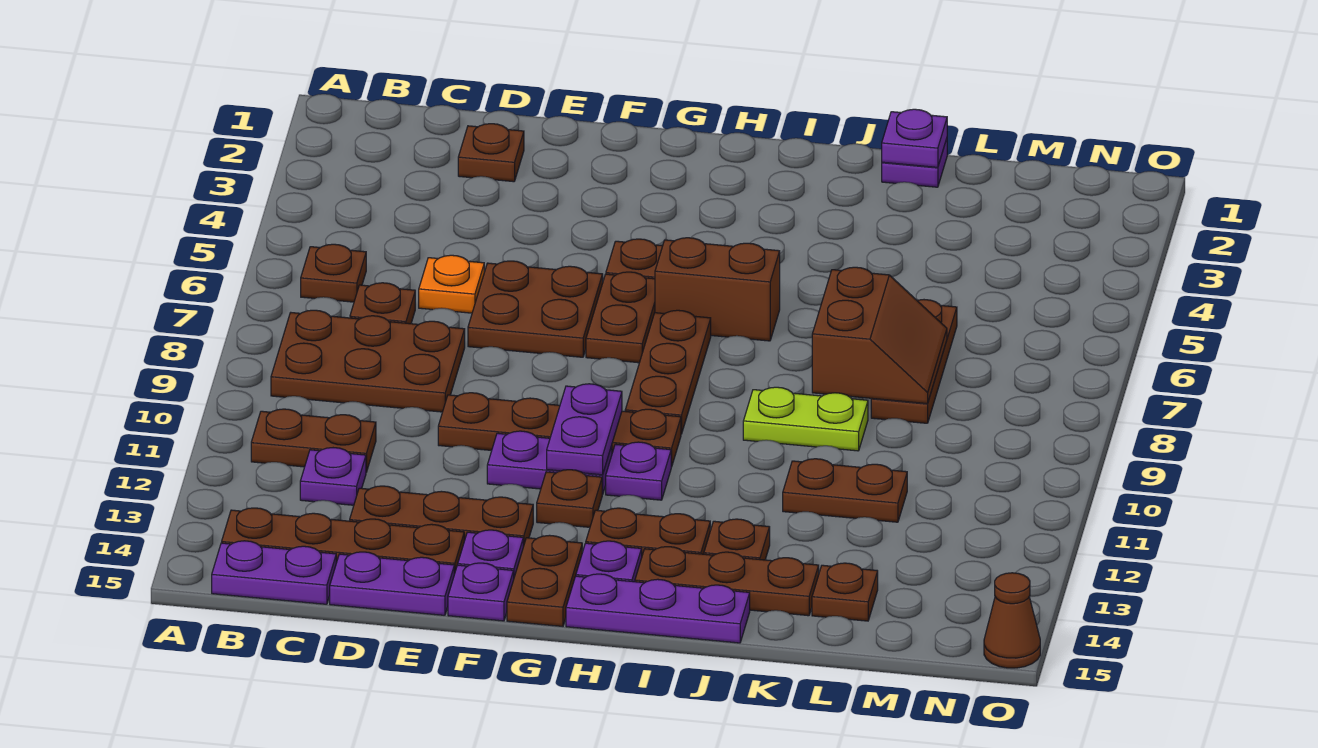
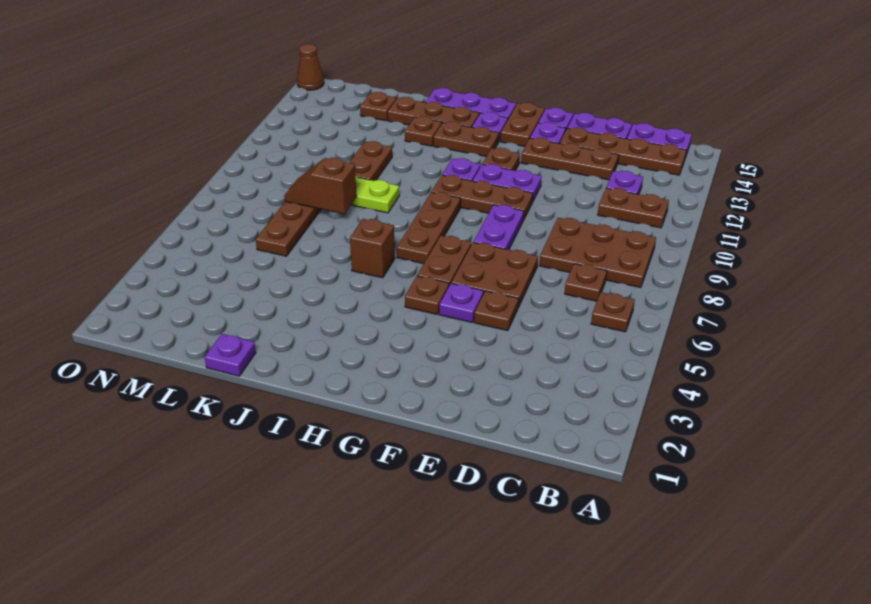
brown plate D2 level 1 -> brown plate E5 level 1
orange plate D6 level 1 -> none
brown plate E10:H10 level 1 -> brown plate F10:H10 level 1
purple plate G10:G11 level 2 -> purple plate F8:F9 level 1
brown brick H6:I6 level 1 -> brown brick I6 level 1
purple plate K1 level 2 -> purple plate F5 level 1
brown slope K7:L8 level 2 top K -> brown slope K8:L8 level 2 top K
brown plate K11:L11 level 1 -> brown plate K10:K11 level 1

